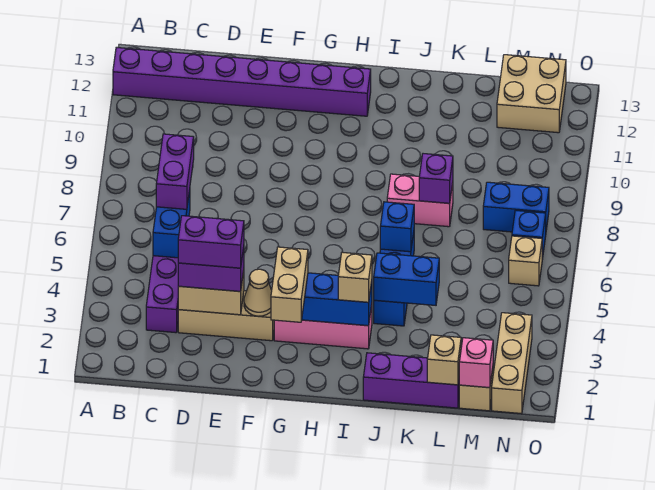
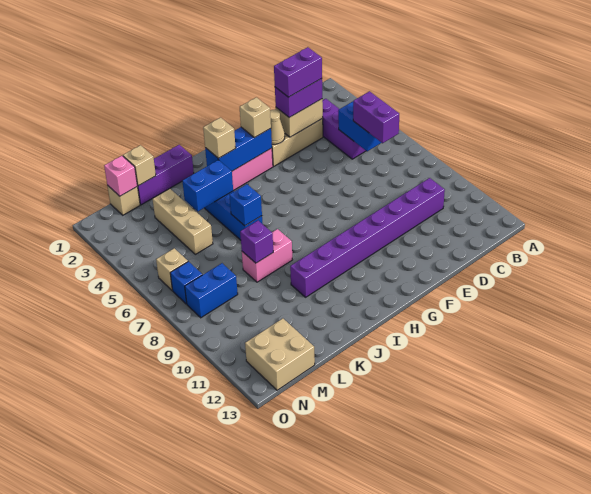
purple brick A12:H12 level 1 -> purple brick C10:J10 level 1
tan brick G2:G3 level 3 -> tan brick G3 level 3
tan brick N1:N3 level 1 -> tan brick L3:L5 level 1

